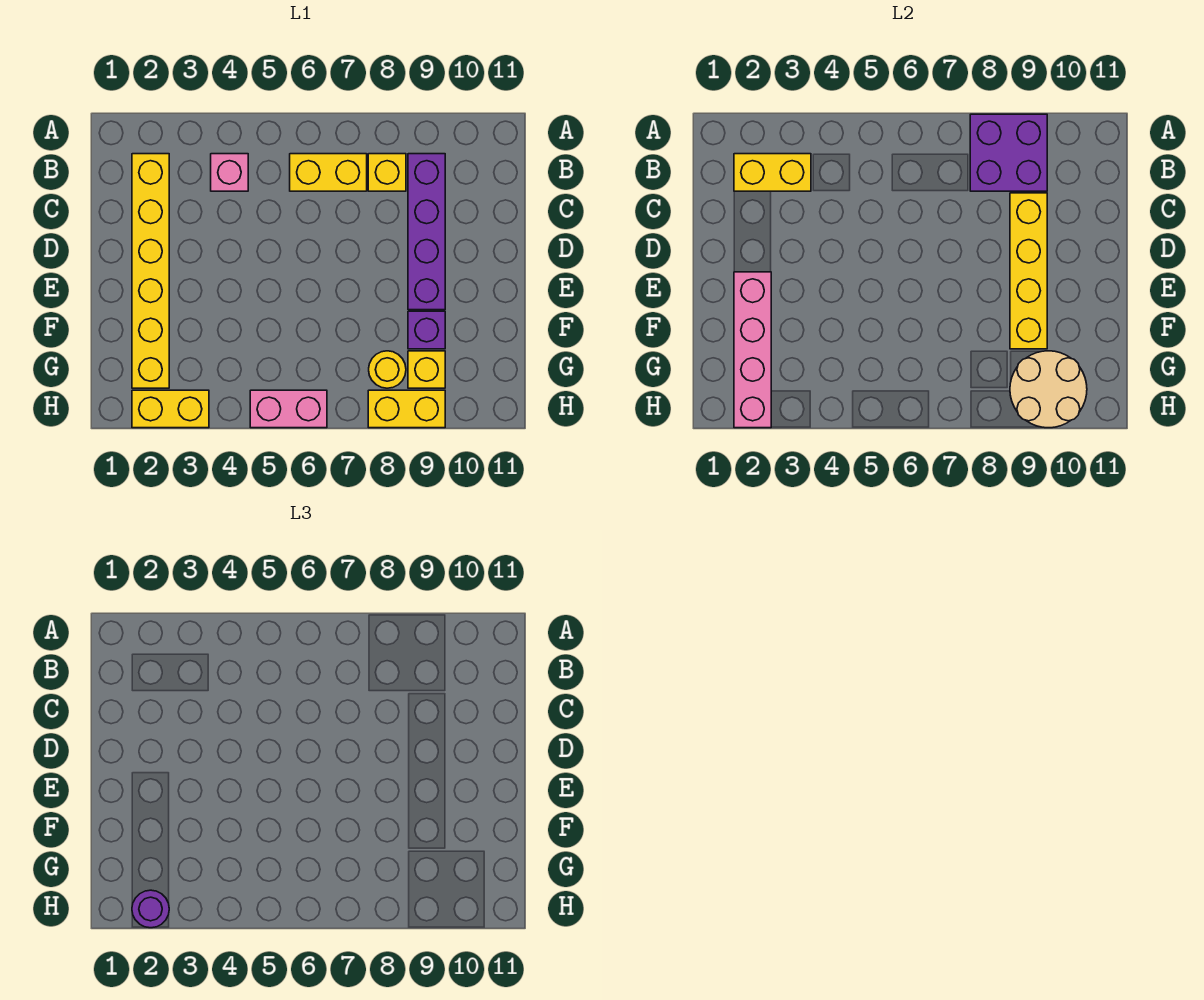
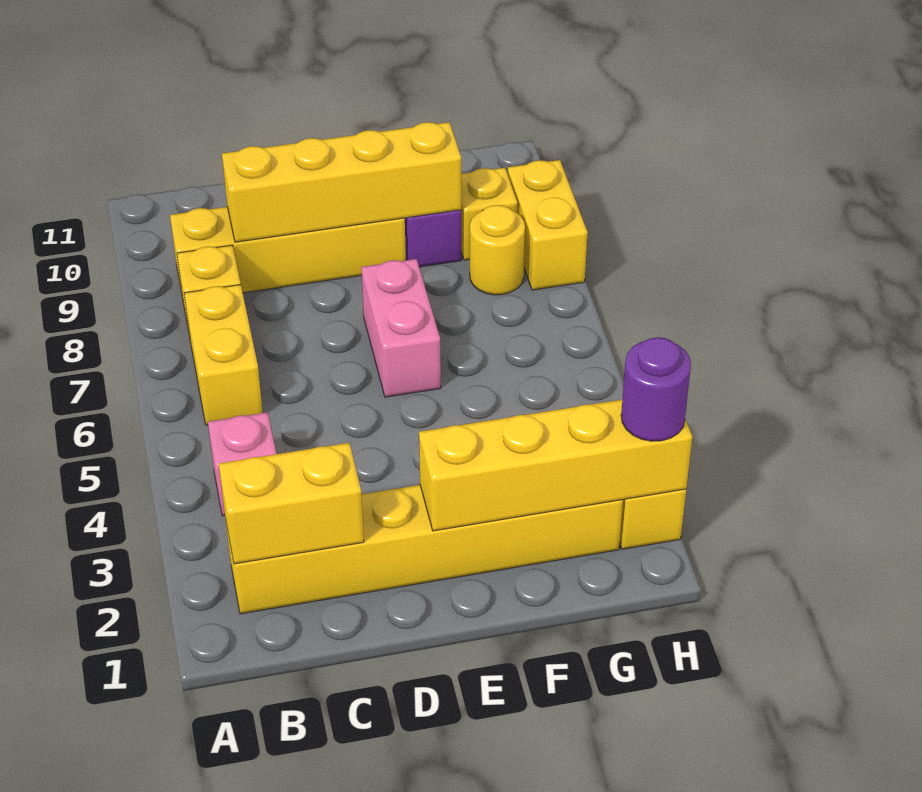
purple brick A8:B9 level 2 -> none
yellow brick B2:B3 level 2 -> yellow brick B2:C2 level 2
purple brick B9:E9 level 1 -> yellow brick B9:E9 level 1
pink brick E2:H2 level 2 -> yellow brick E2:H2 level 2
tan round brick G9:H10 level 2 -> none
pink brick H5:H6 level 1 -> pink brick E6:E7 level 1

